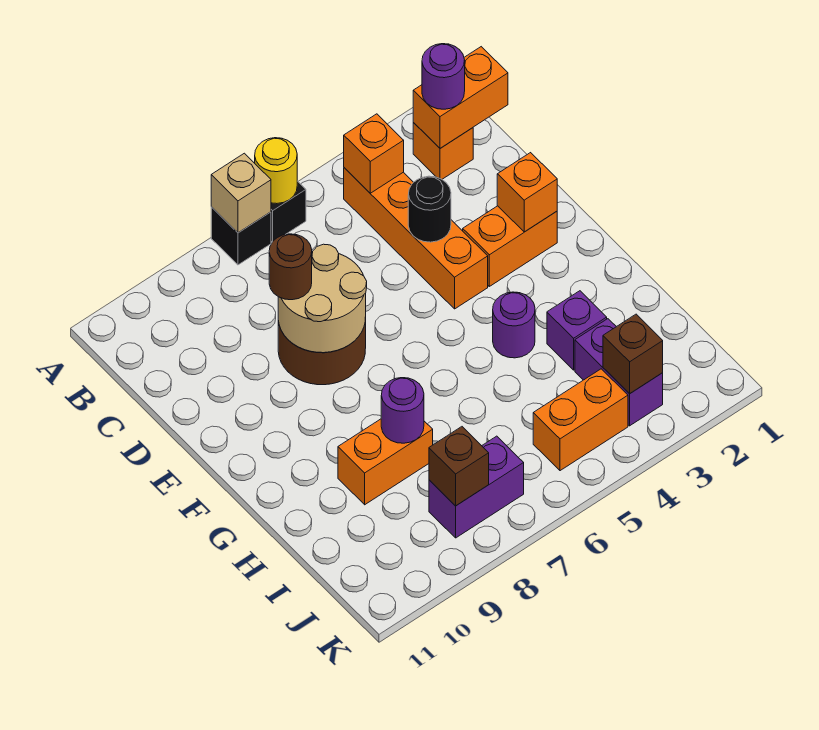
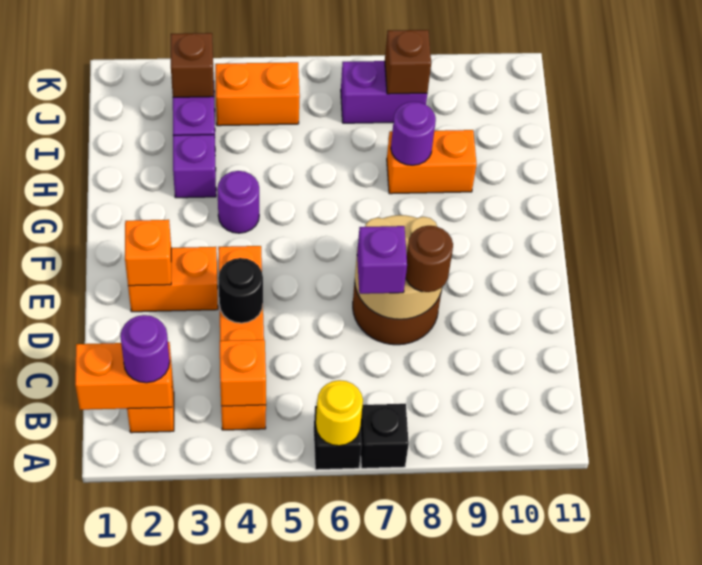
tan brick A7 level 2 -> none
none -> purple brick D7 level 3

